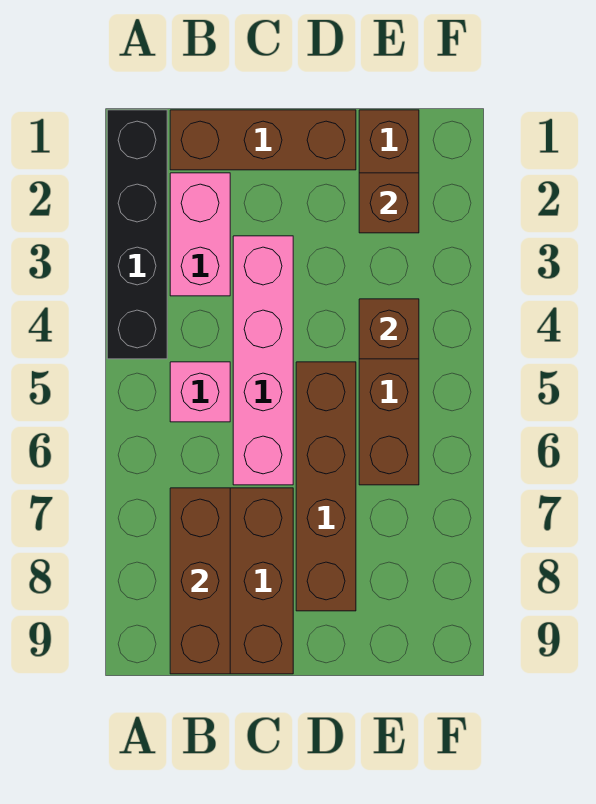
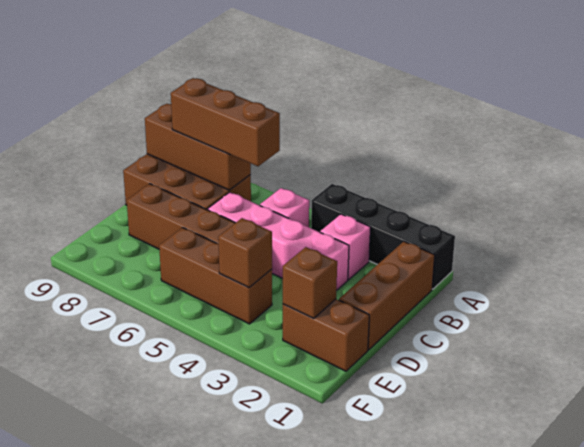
pink brick B2:B3 level 1 -> pink brick B3 level 1
none -> brown brick B6:B8 level 3

